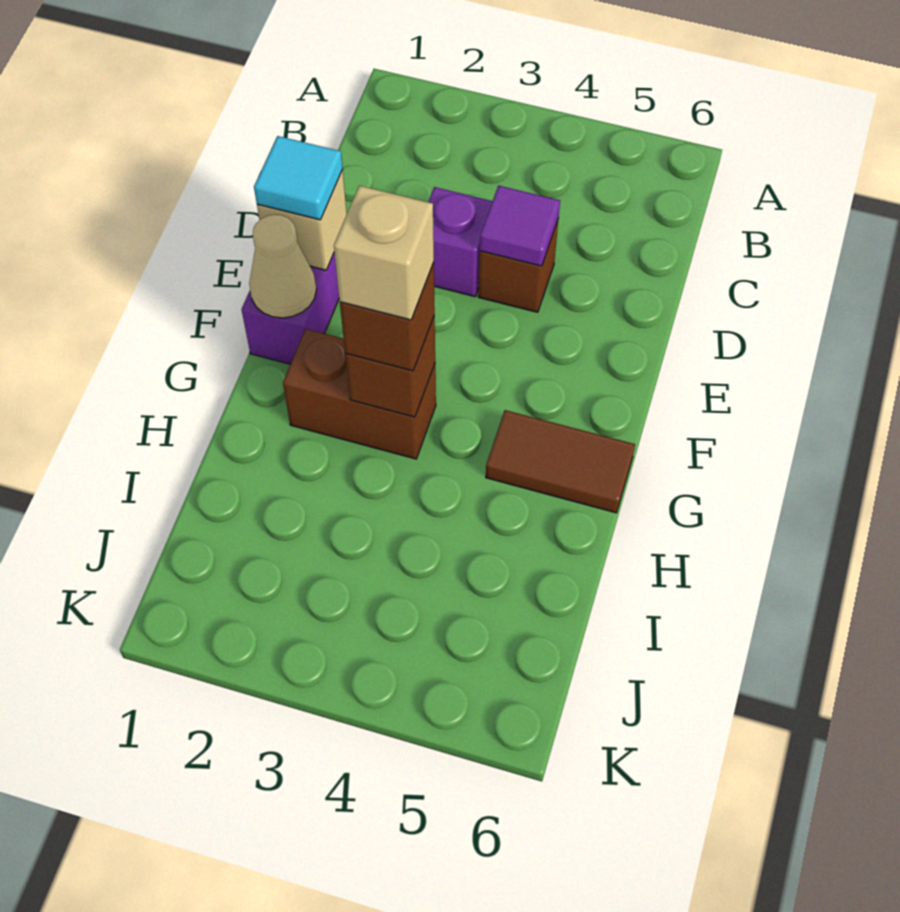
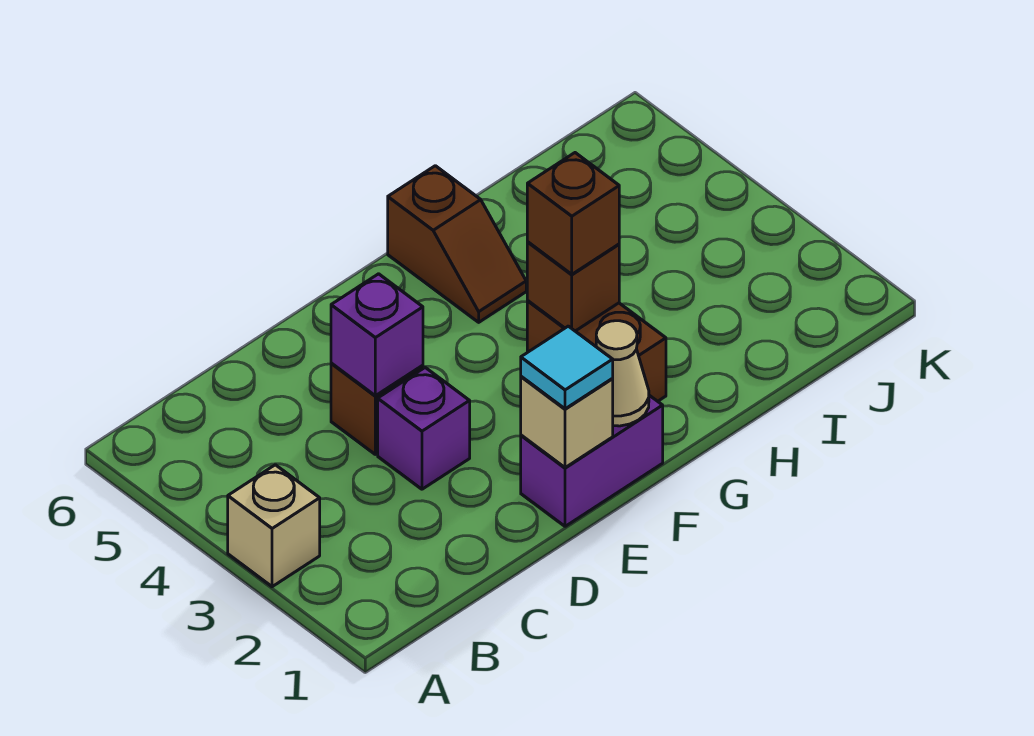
purple tile D4 level 2 -> purple brick D4 level 2
tan brick G3 level 4 -> tan brick A3 level 1
brown tile G5:G6 level 1 -> brown slope G5:G6 level 1 top 6

